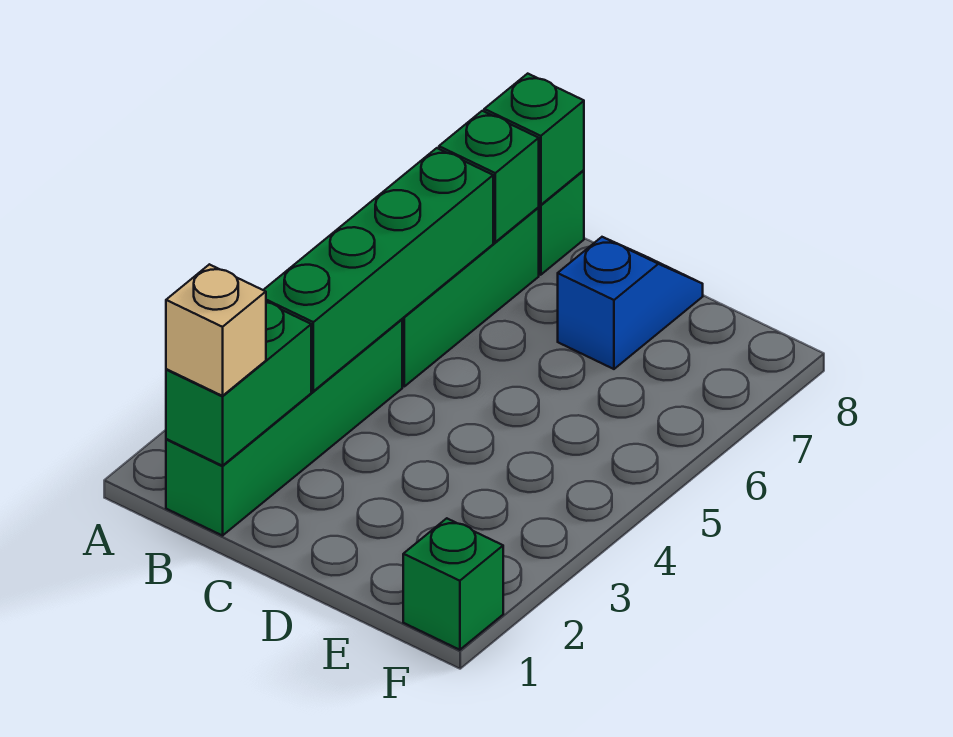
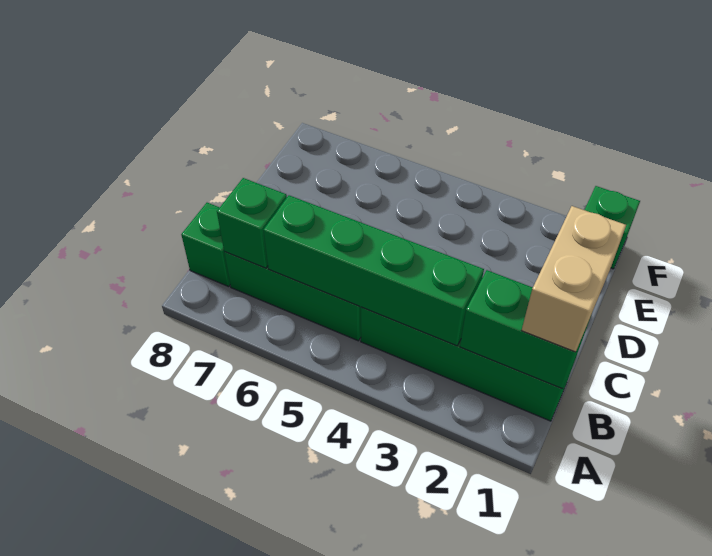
tan brick B1 level 3 -> tan brick B1:C1 level 3
green brick B8 level 2 -> none
blue slope D7:D8 level 1 top 7 -> none

